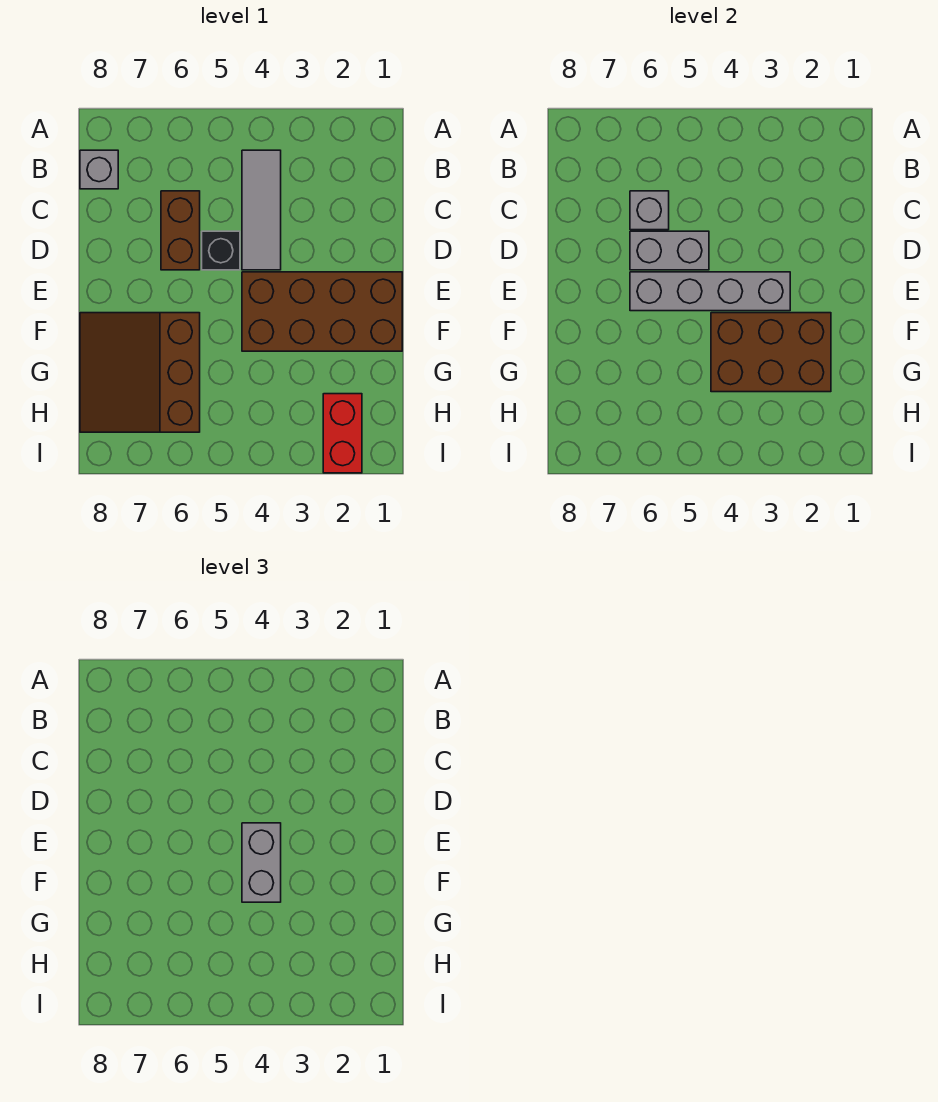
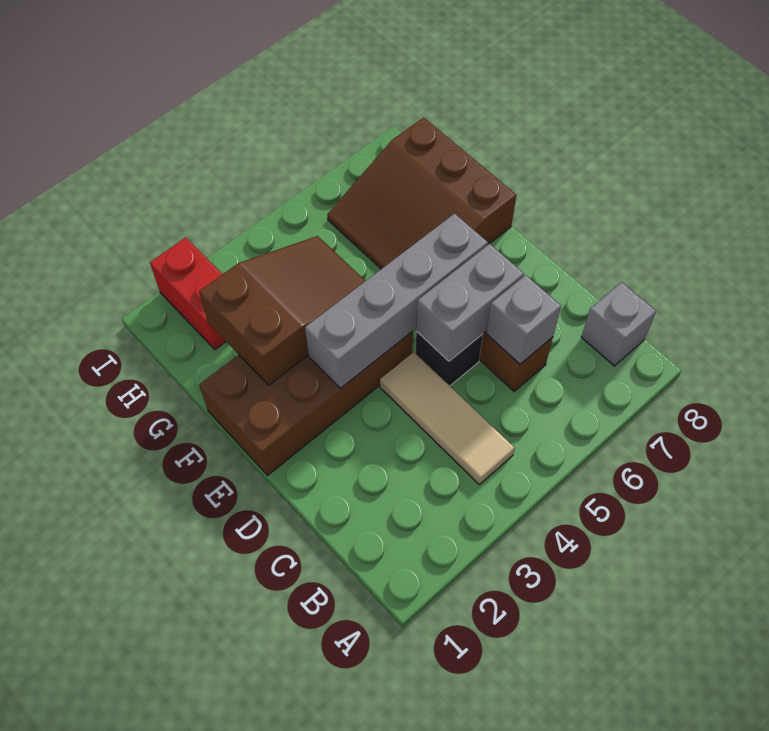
grey tile B4:D4 level 1 -> tan tile B4:D4 level 1
grey brick E4:F4 level 3 -> none
brown brick F2:G4 level 2 -> brown slope F2:G4 level 2 top 2
brown slope F6:H8 level 1 top 6 -> brown slope F6:H8 level 1 top 8

